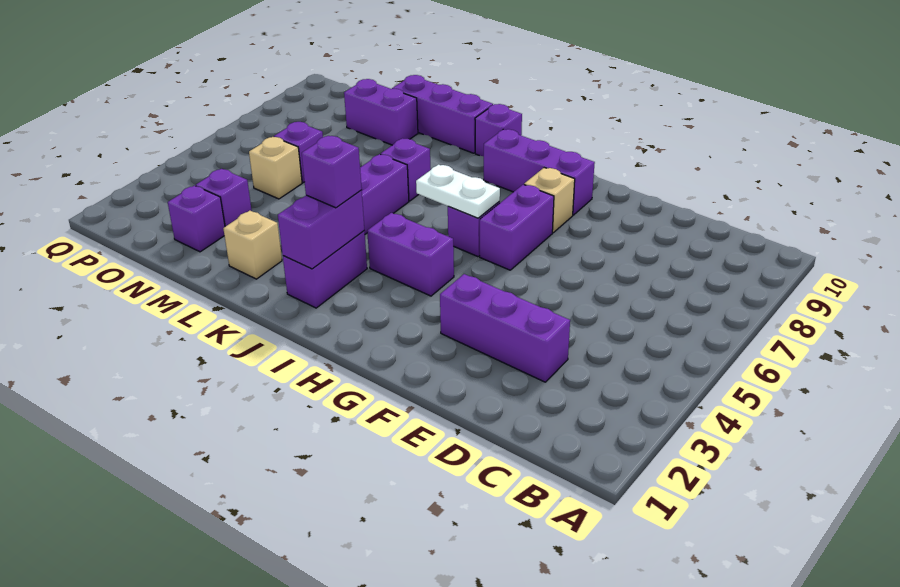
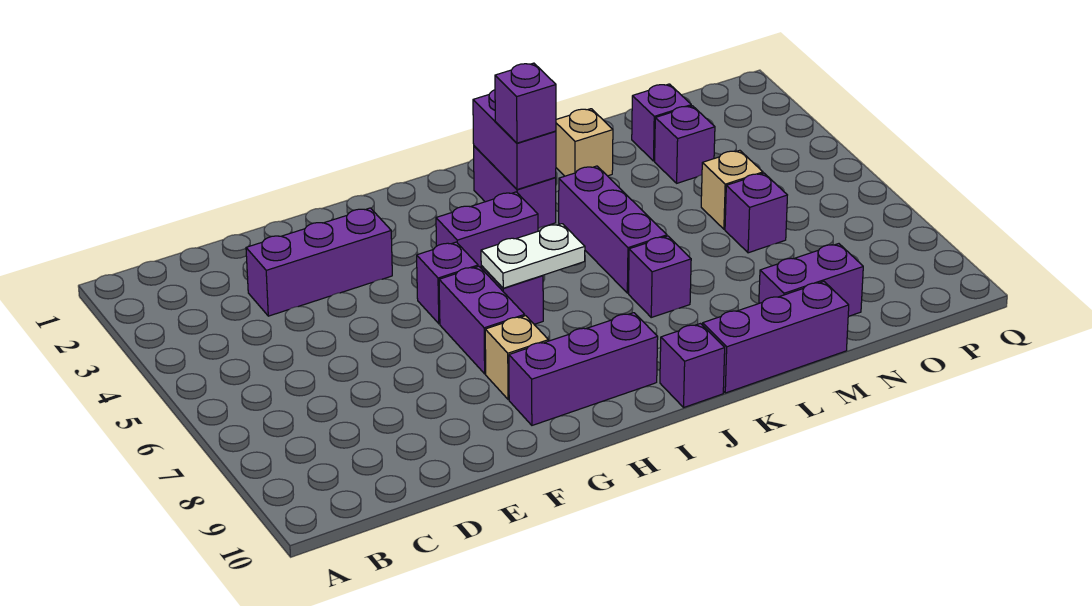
none -> purple brick G5 level 1

